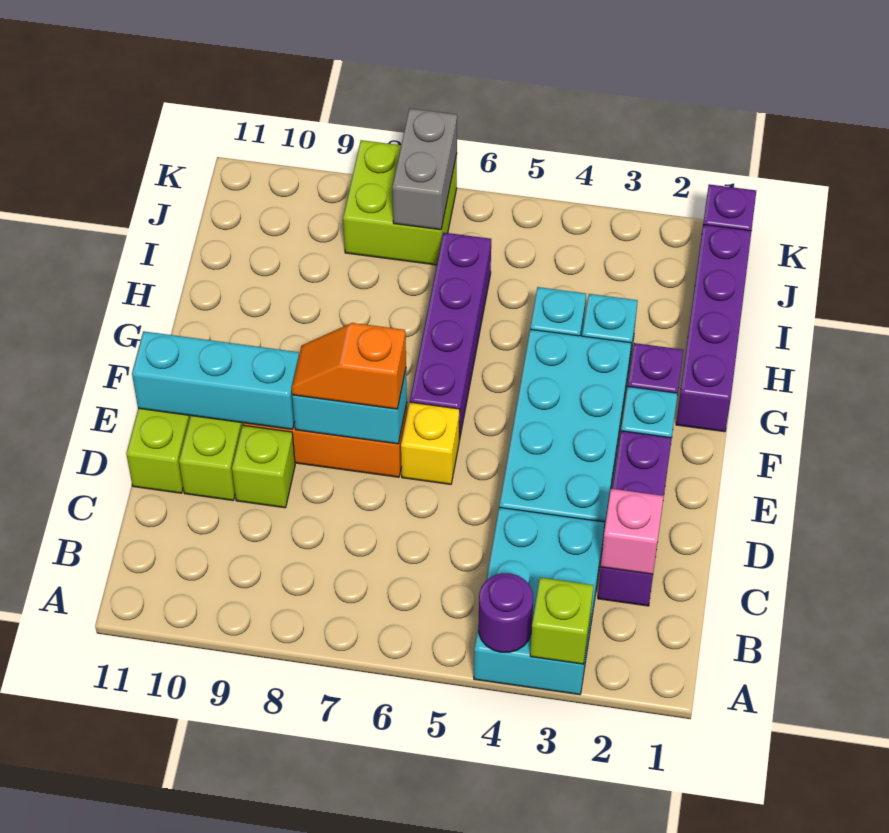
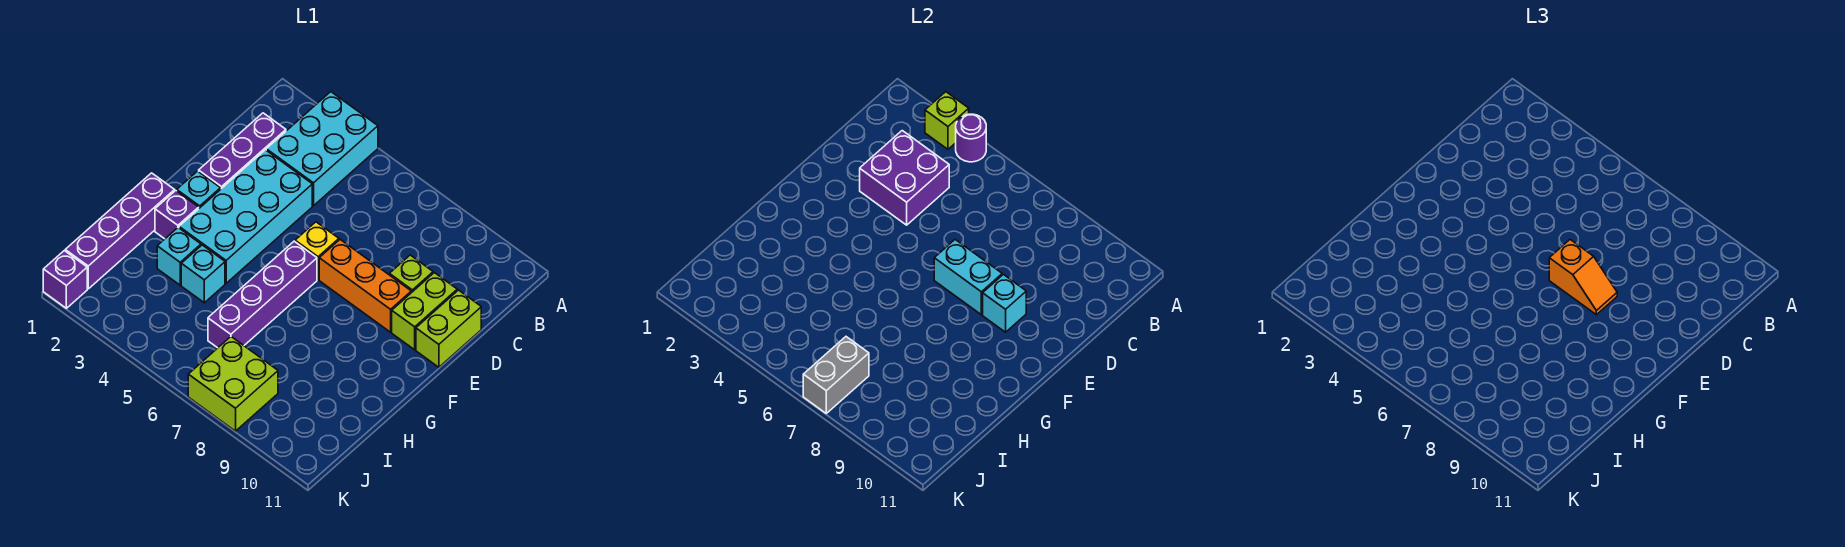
pink brick C2 level 2 -> none
none -> purple brick C3:D4 level 2
cyan brick E9:E11 level 2 -> cyan brick E9 level 2

